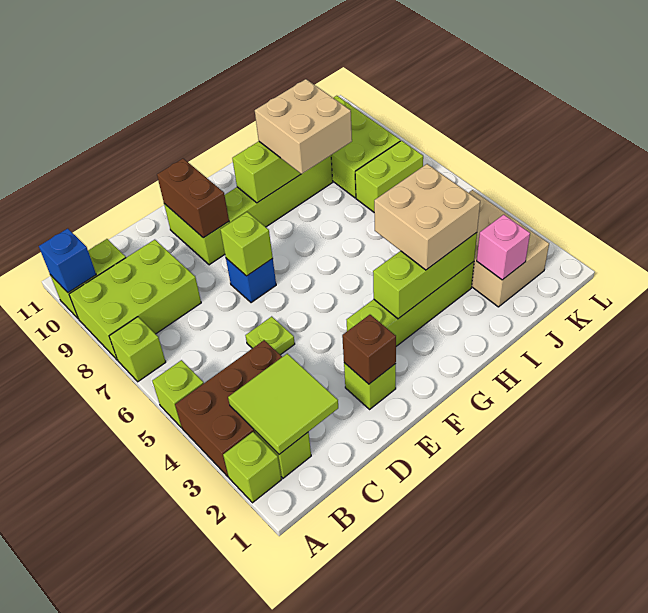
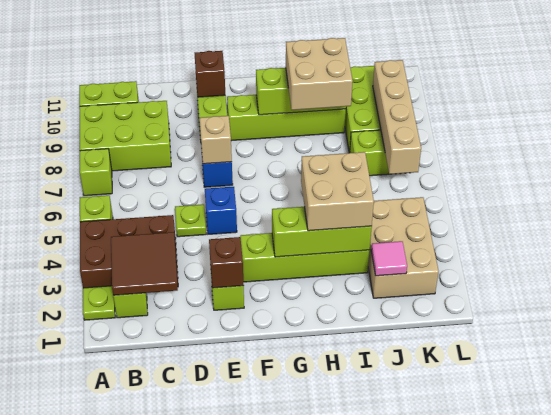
lime brick A2 level 1 -> lime plate A2 level 1
blue brick A10 level 2 -> blue brick E5 level 1
lime tile B2:C3 level 2 -> brown tile B2:C3 level 2
lime brick E7 level 2 -> tan brick E7 level 2
brown brick E9:E10 level 2 -> brown brick E10 level 2
pink brick J2 level 2 -> pink tile J2 level 2
none -> tan brick K6:K9 level 2

